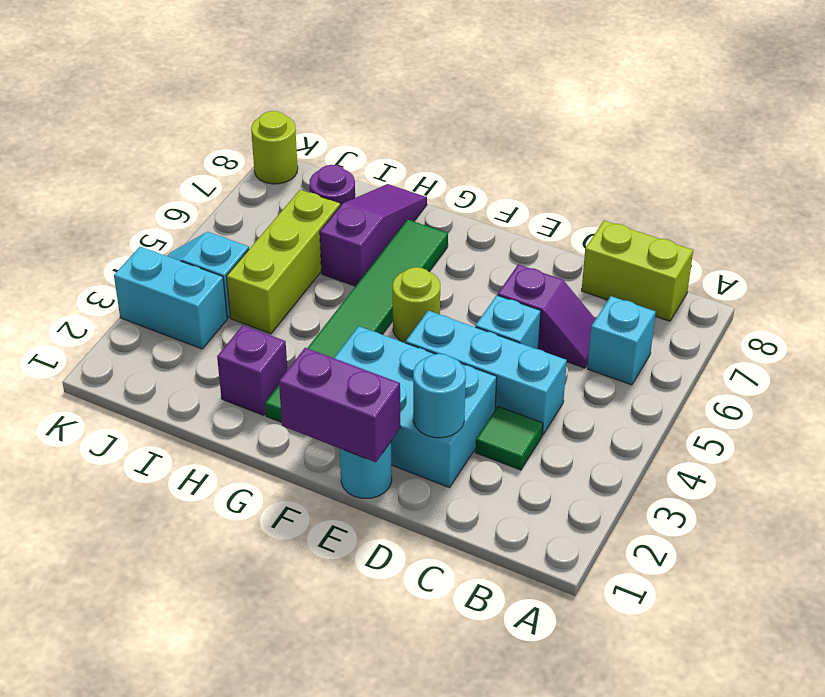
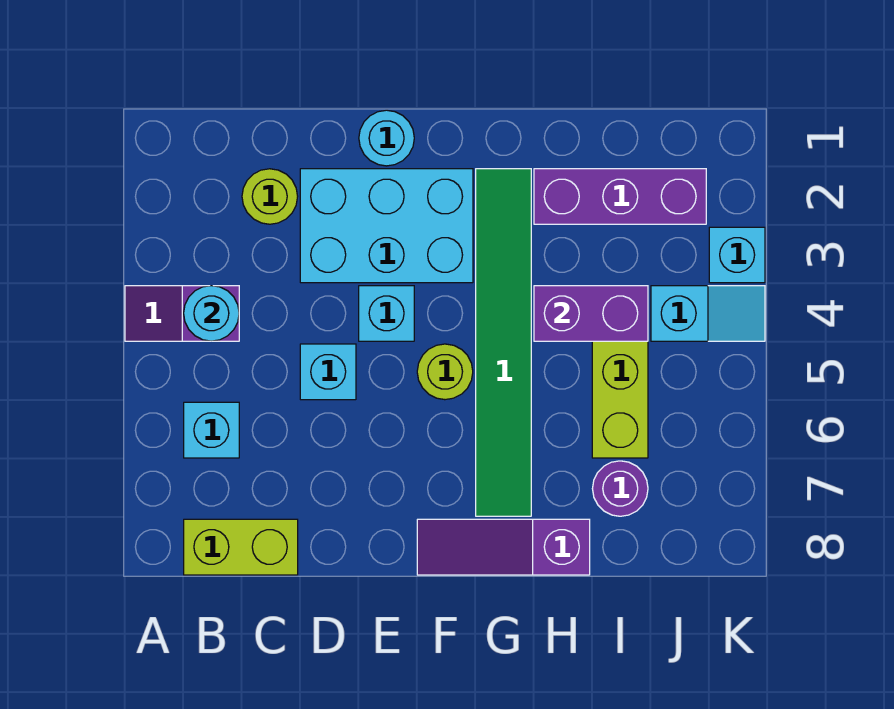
green tile C3 level 1 -> none
cyan brick C4:E4 level 1 -> cyan brick E4 level 1
purple slope C6:D6 level 1 top D -> purple slope A4:B4 level 1 top B
cyan round brick D2 level 2 -> cyan round brick B4 level 2
purple brick E1:F1 level 2 -> purple brick H4:I4 level 2
purple brick H2 level 1 -> purple brick H2:J2 level 1
purple slope H6:H8 level 1 top 6 -> purple slope F8:H8 level 1 top H
cyan brick J3:K3 level 1 -> cyan brick K3 level 1
lime round brick K8 level 1 -> lime round brick C2 level 1

